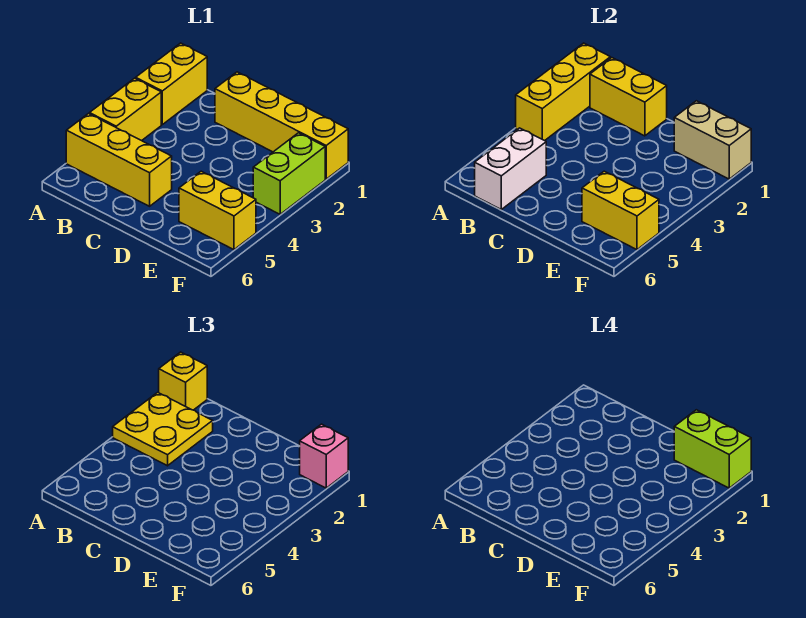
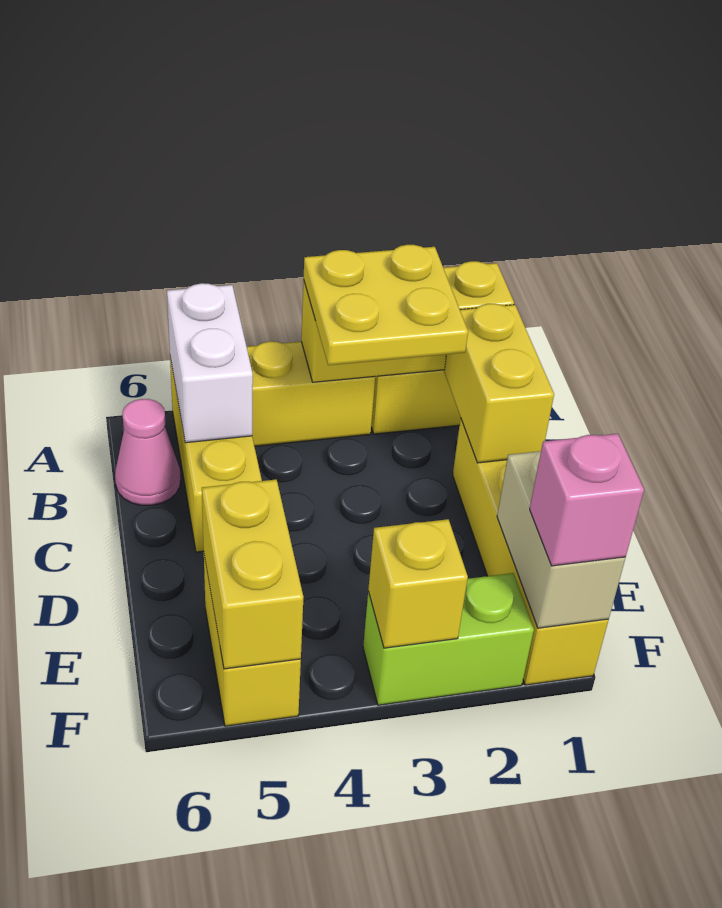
yellow brick A1 level 3 -> yellow brick F3 level 2
white brick B5:B6 level 2 -> white brick A5:B5 level 2
none -> pink cone B6 level 1
lime brick E1:F1 level 4 -> none

